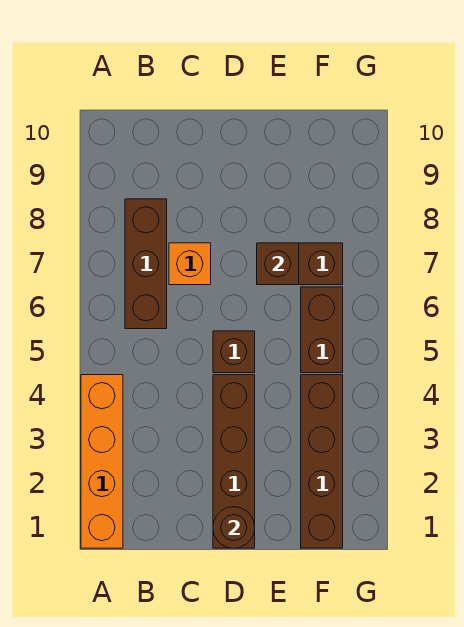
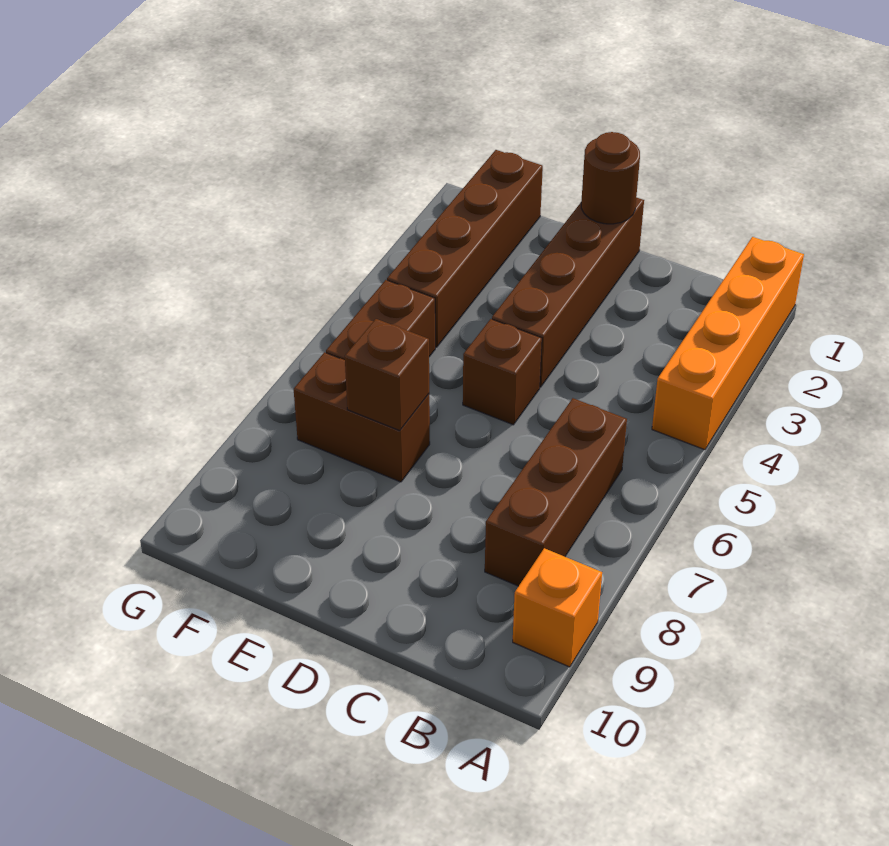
orange brick C7 level 1 -> orange brick A9 level 1

